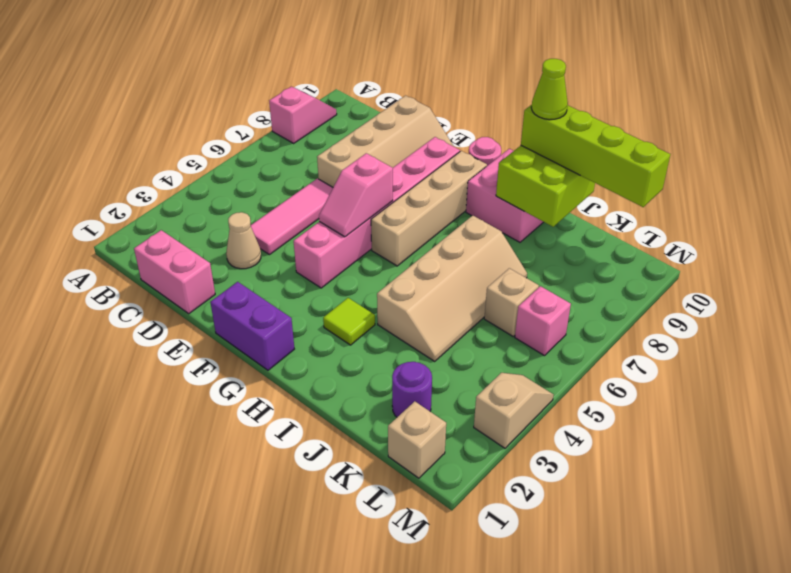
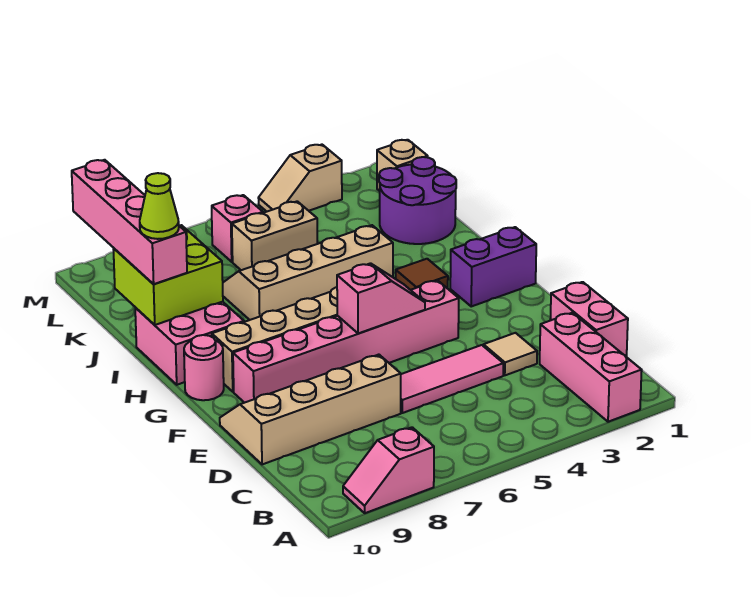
none -> pink brick A2:C2 level 1
tan cone D3 level 1 -> tan tile D3 level 1
purple brick F1:G1 level 1 -> purple brick G1:G2 level 1
lime tile H3 level 1 -> brown tile H3 level 1
lime brick I10:L10 level 3 -> pink brick I10:L10 level 3
purple round brick K2 level 1 -> purple round brick J1:K2 level 1
tan brick K6 level 1 -> tan brick K5:K6 level 1

